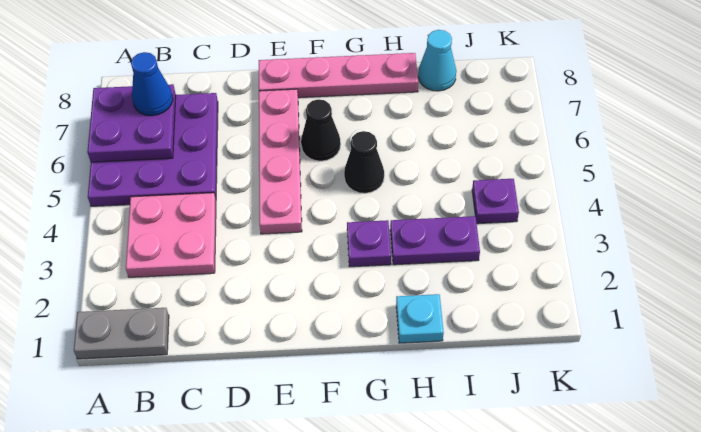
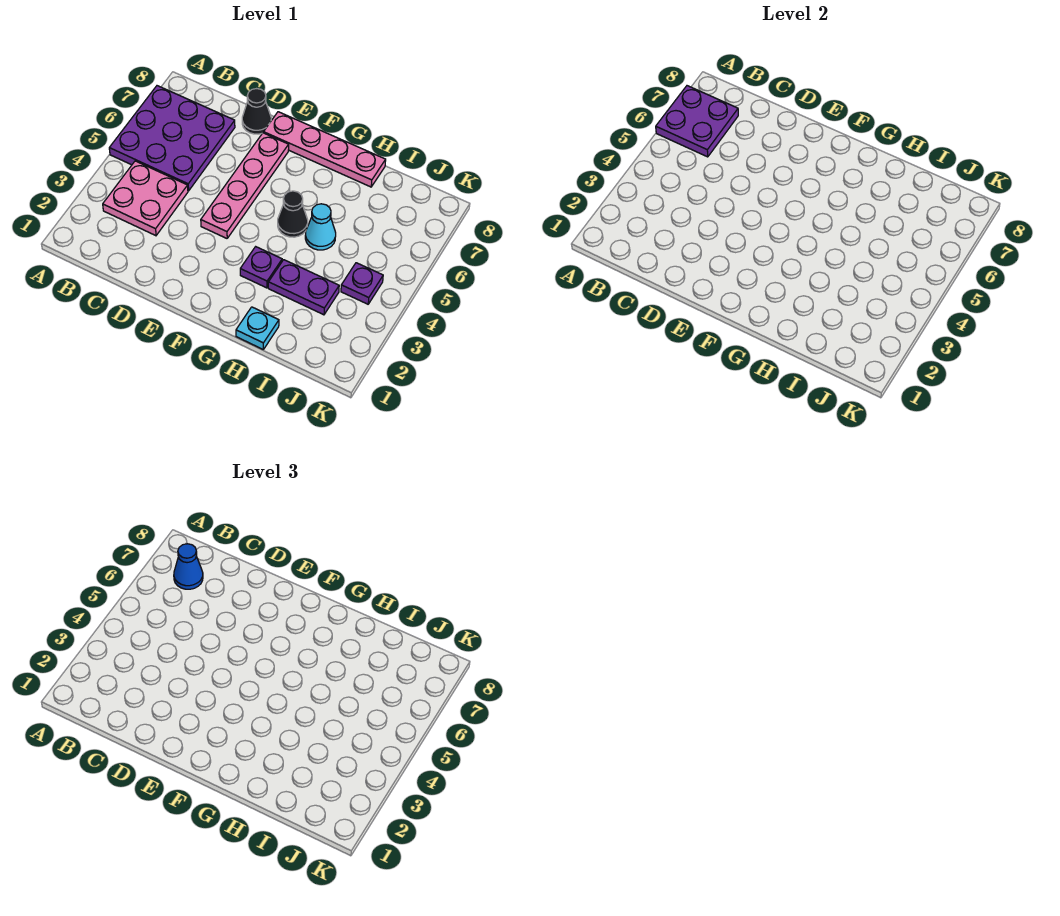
grey plate A1:B1 level 1 -> none
black cone F6 level 1 -> black cone D8 level 1
cyan cone I8 level 1 -> cyan cone H5 level 1

